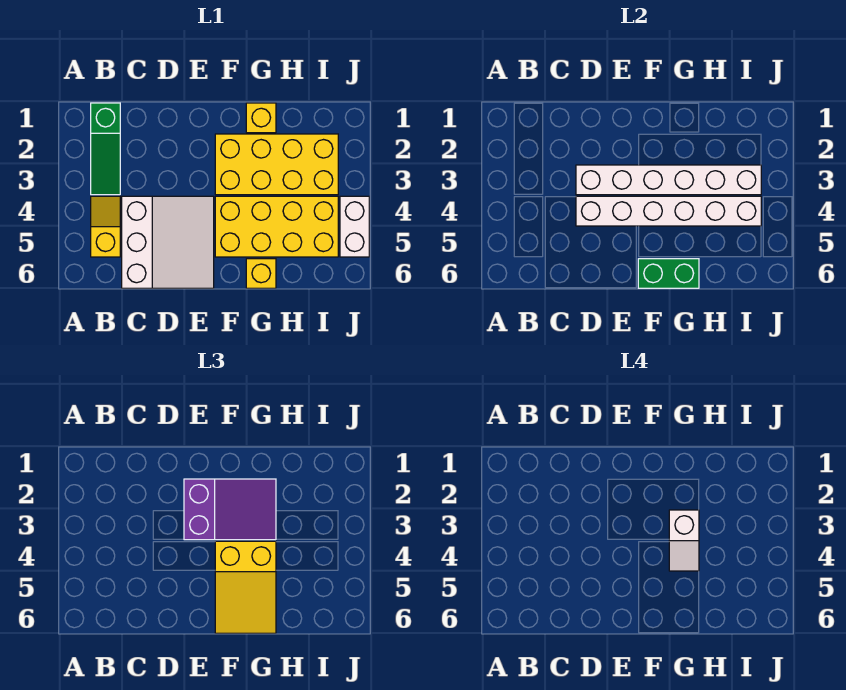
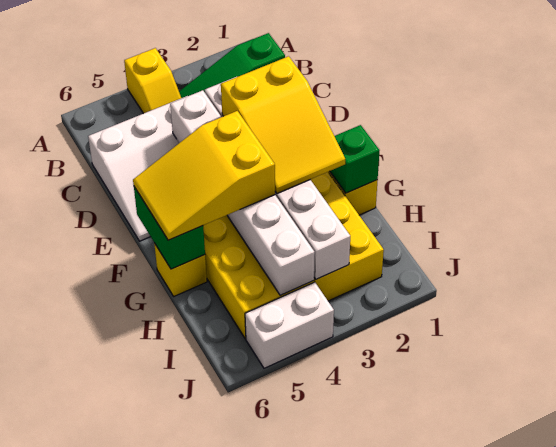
yellow slope B4:B5 level 1 top 5 -> yellow slope A4:B4 level 1 top A
purple slope E2:G3 level 3 top E -> yellow slope E2:G3 level 3 top E
none -> green brick G1 level 2
white slope G3:G4 level 4 top 3 -> none

